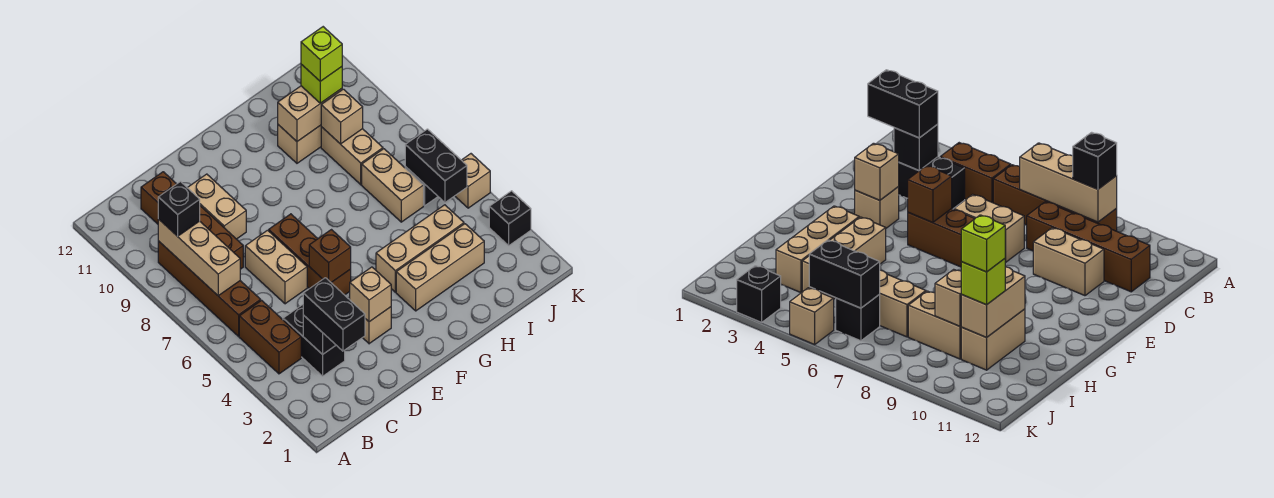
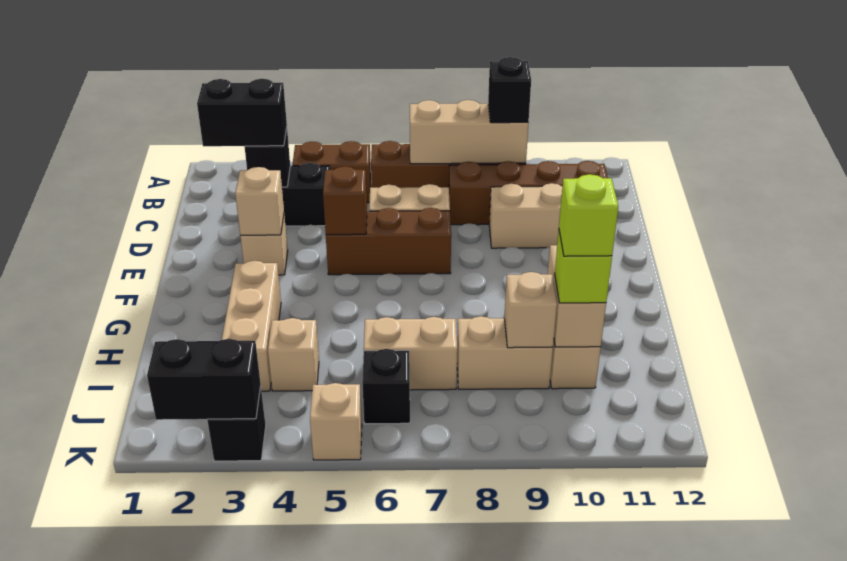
tan brick G4:I4 level 1 -> tan brick I4 level 1
black brick J5:J6 level 2 -> black brick K2:K3 level 2

